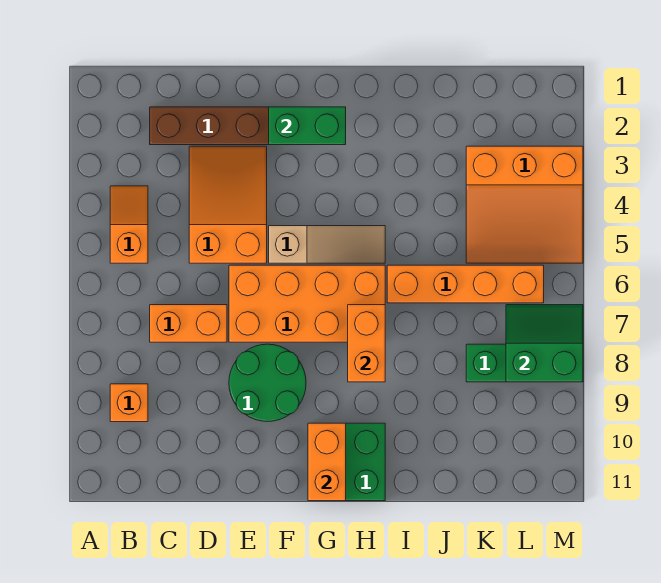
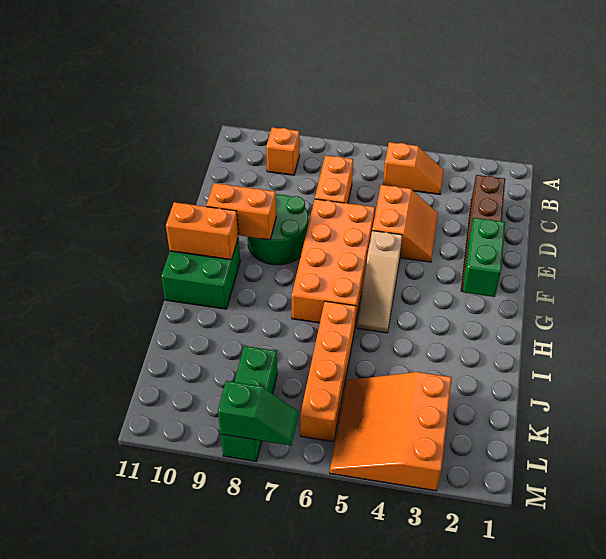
orange slope D3:E5 level 1 top 5 -> orange slope D4:E5 level 1 top 5
orange brick H7:H8 level 2 -> orange brick F9:F10 level 2
green slope L7:M8 level 2 top 8 -> green slope M7:M8 level 2 top 8

